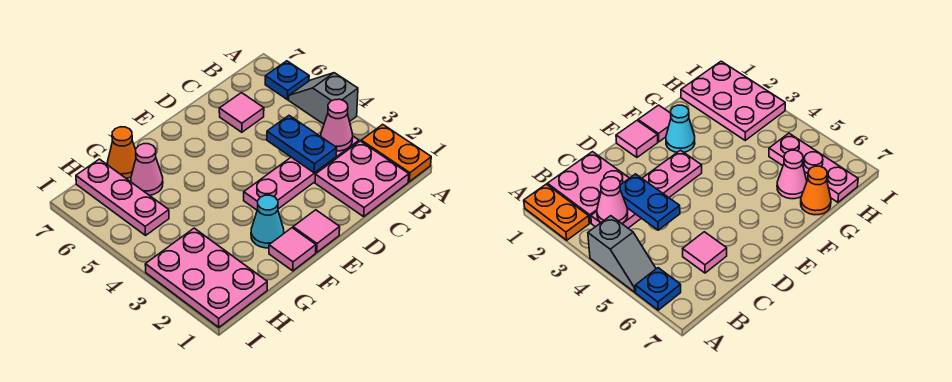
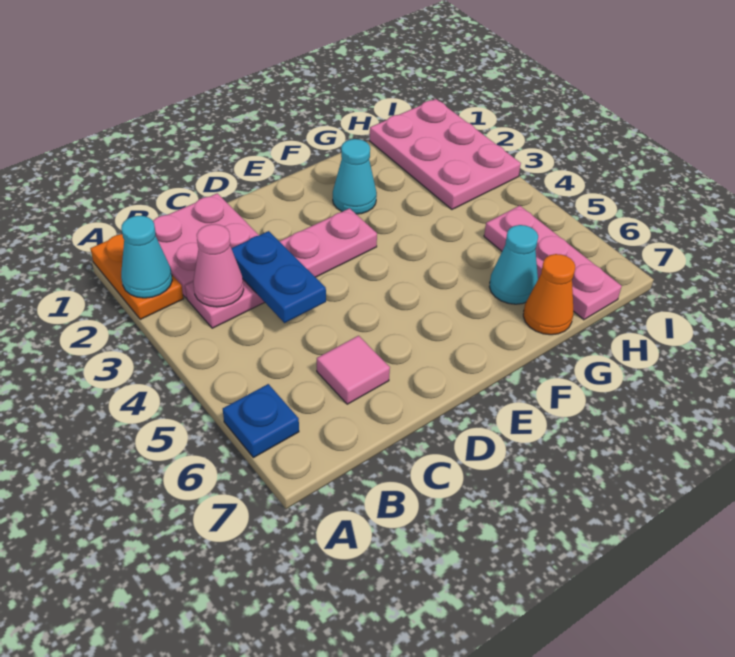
none -> cyan cone A2 level 2
grey slope A4:A5 level 1 top 4 -> none
pink tile E1 level 1 -> none
pink tile F1 level 1 -> none
pink cone G6 level 1 -> cyan cone G6 level 1

